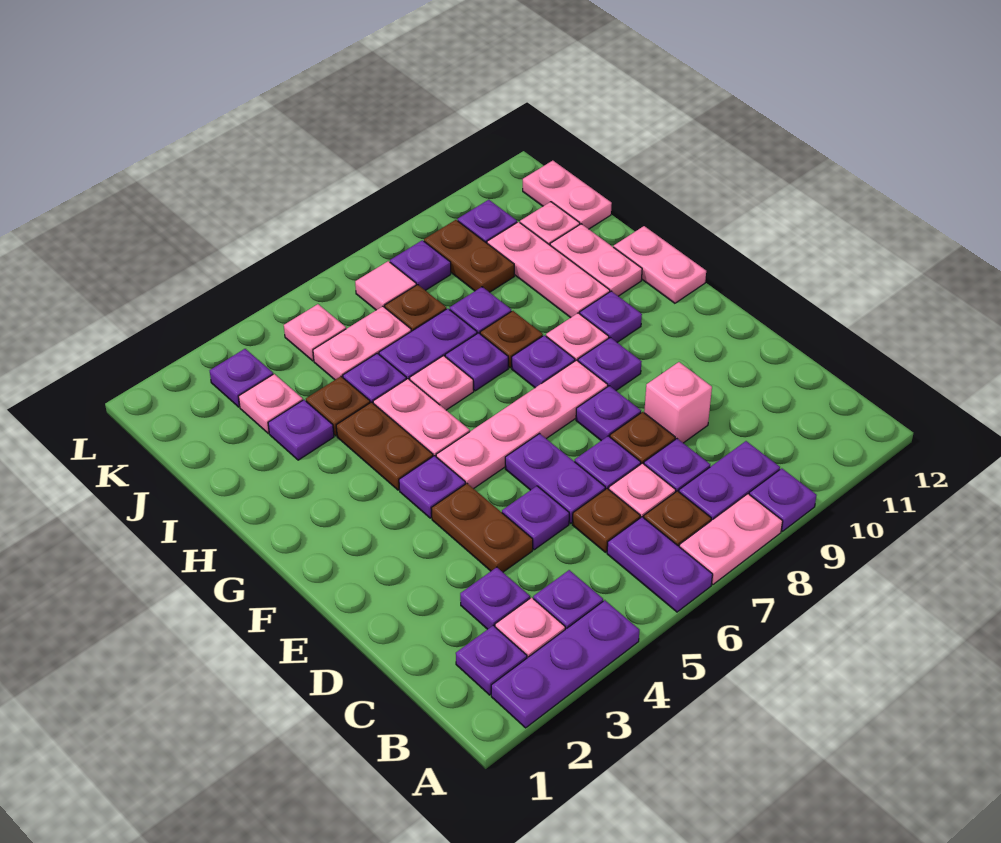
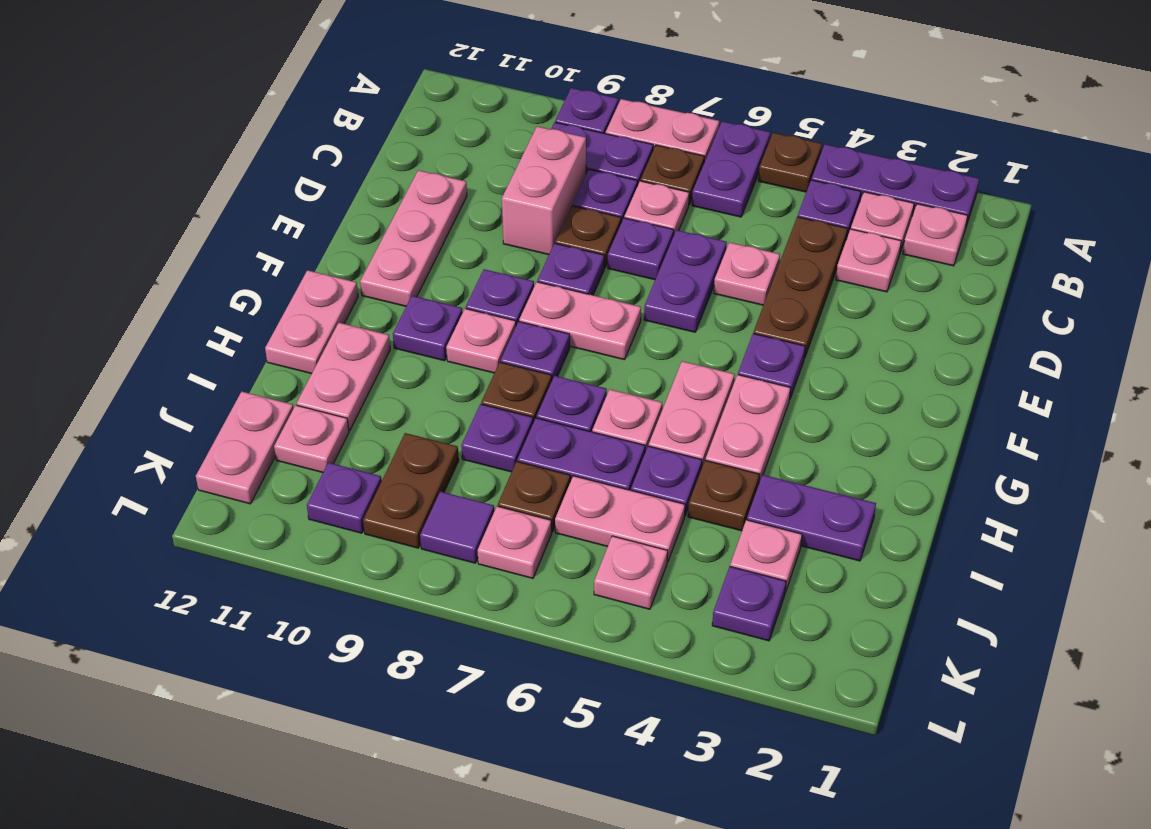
purple plate B2 level 1 -> pink plate B2 level 1
purple plate C3 level 1 -> pink plate C3 level 1
brown plate C6 level 1 -> brown plate A5 level 1
brown plate D4:E4 level 1 -> brown plate C4:E4 level 1
purple plate D5 level 1 -> pink plate D5 level 1
pink brick D9 level 1 -> pink brick C9:D9 level 1
pink plate F5:F8 level 1 -> pink plate F7:F8 level 1
brown plate G4:H4 level 1 -> pink plate G4:H4 level 1
pink plate H10:J10 level 1 -> pink plate D11:F11 level 1
purple plate I3 level 1 -> purple plate I2:I3 level 1
pink tile K7 level 1 -> pink plate K7 level 1
purple plate K8 level 1 -> purple tile K8 level 1

